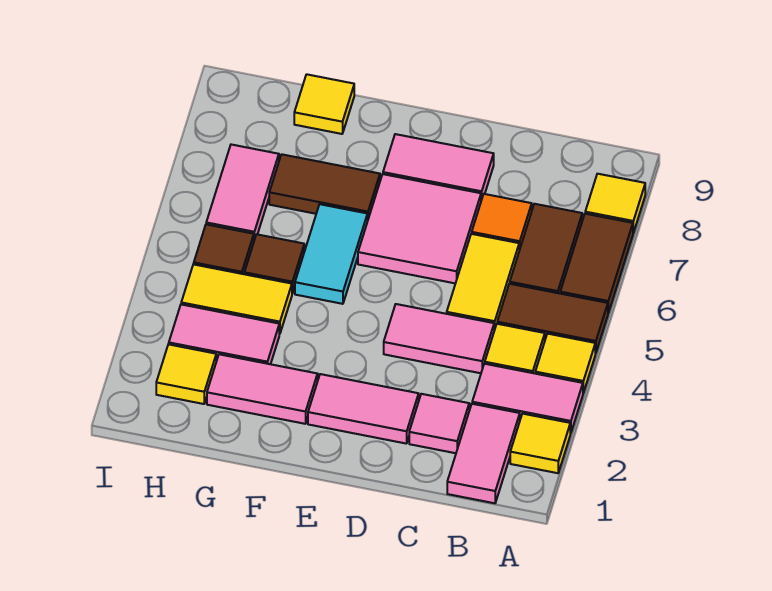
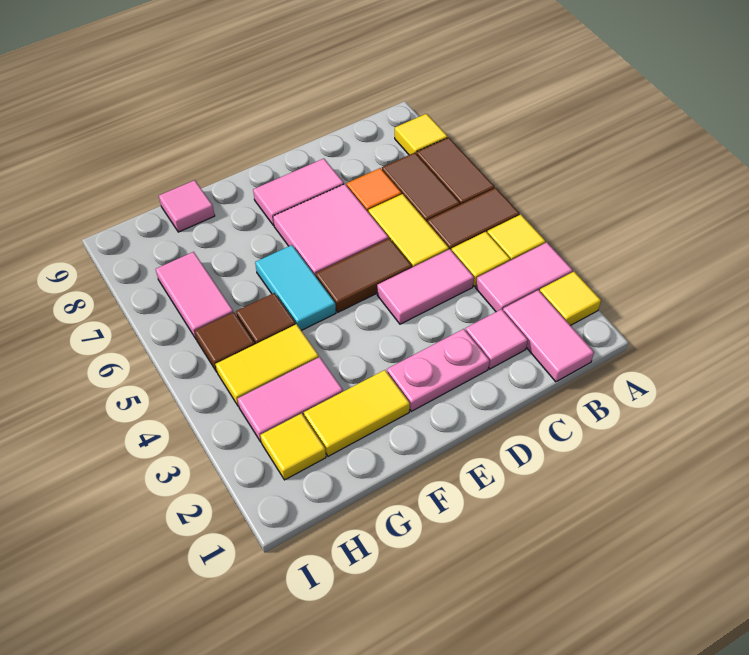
pink tile D2:E2 level 1 -> pink plate D2:E2 level 1
pink tile F2:G2 level 1 -> yellow tile F2:G2 level 1
brown tile F7:G7 level 1 -> brown tile D5:E5 level 1
yellow tile G9 level 1 -> pink tile G9 level 1

